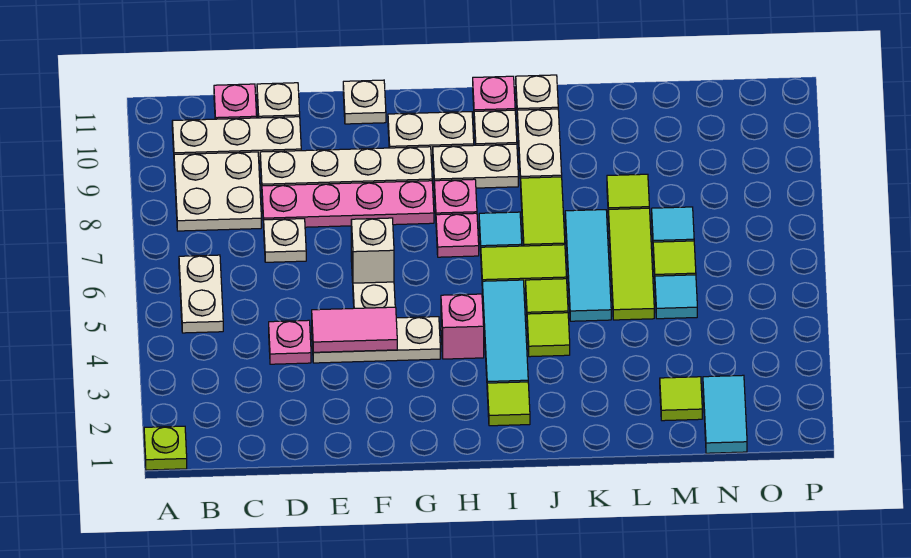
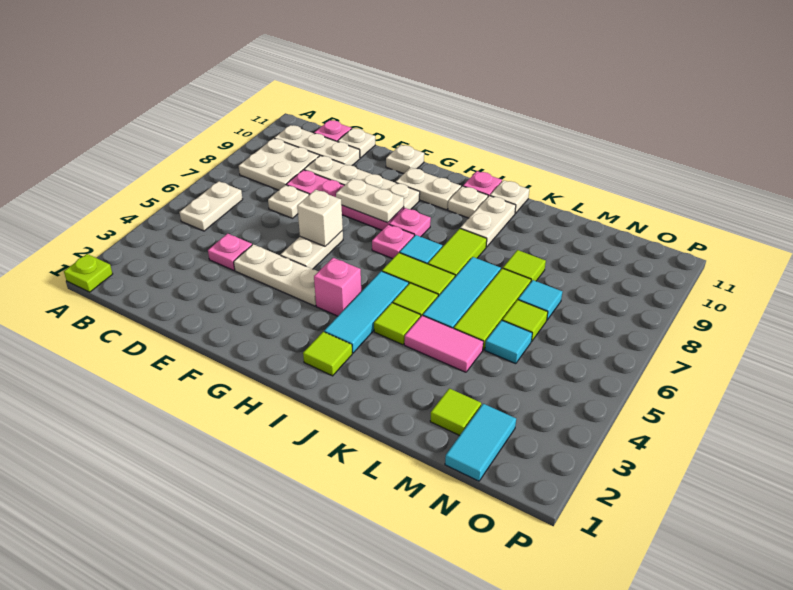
pink tile E4:F4 level 2 -> pink tile K4:L4 level 1
white plate H9:I9 level 1 -> white plate F8:G8 level 2

